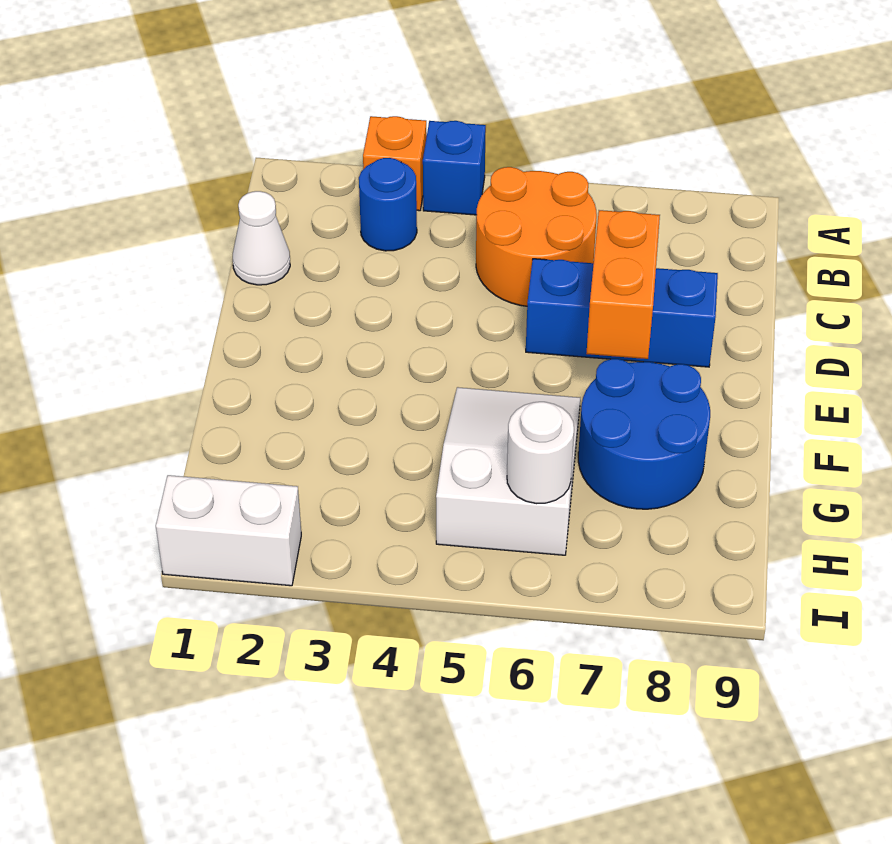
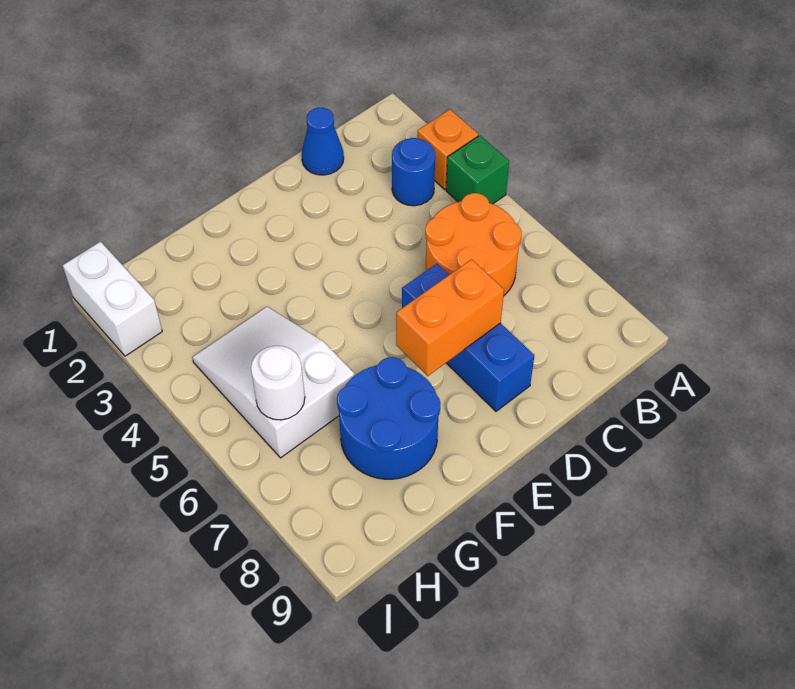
blue brick A4 level 1 -> green brick A4 level 1
white cone C1 level 1 -> blue cone C1 level 1
white slope F5:H6 level 1 top H -> white slope G4:H6 level 1 top 6

